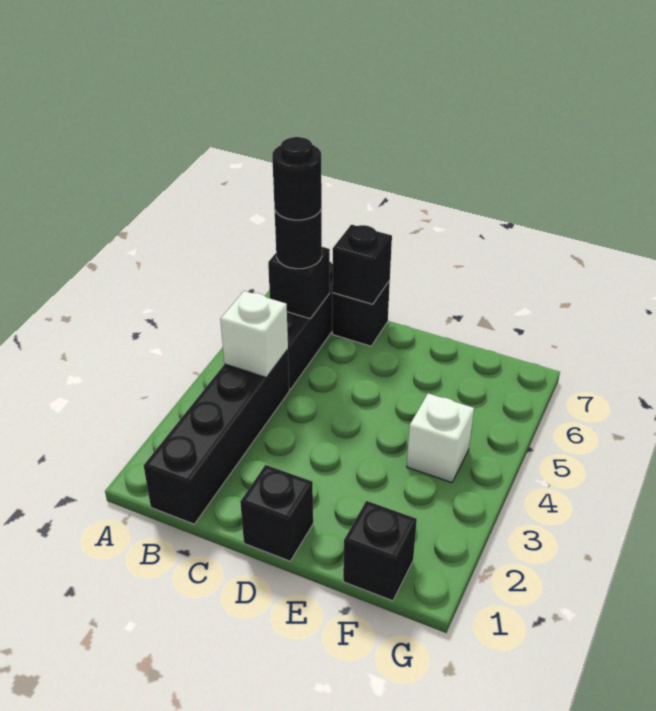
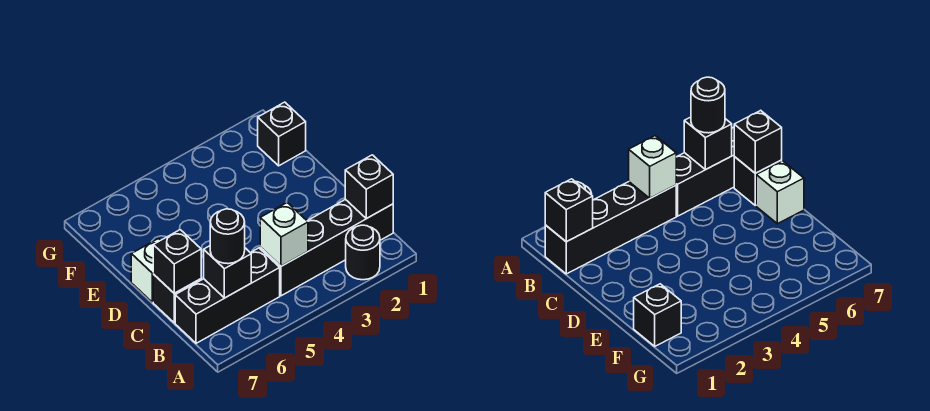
black round brick B6 level 4 -> black round brick A2 level 1
black brick D1 level 1 -> black brick B1 level 2
white brick F4 level 1 -> white brick D7 level 1

